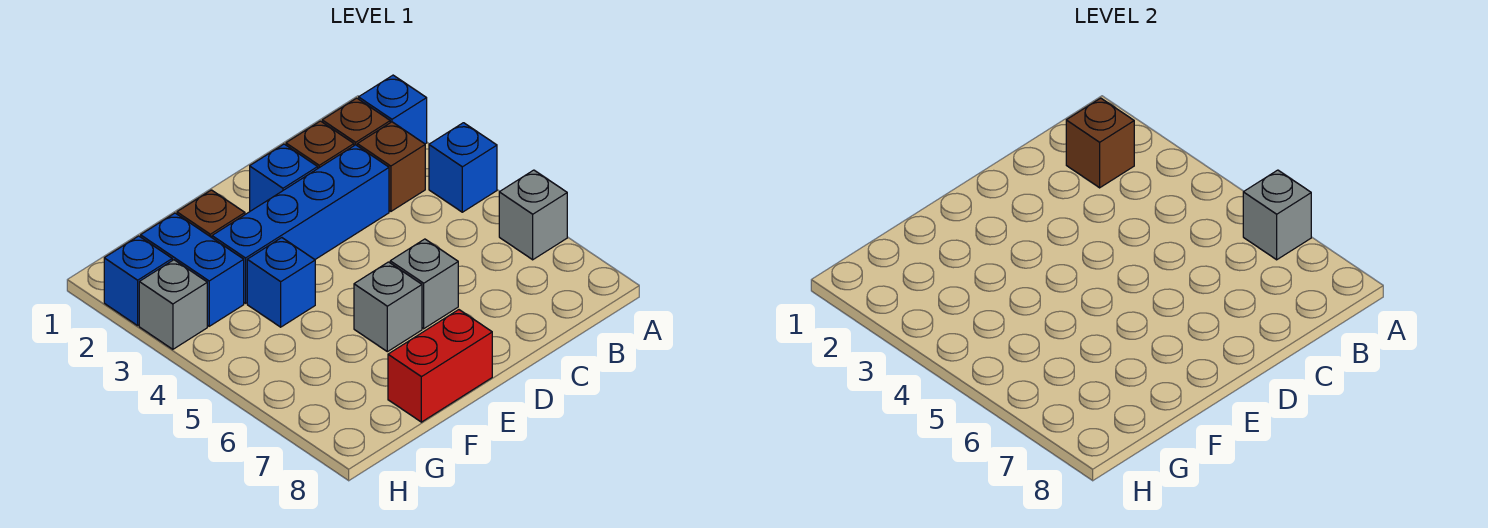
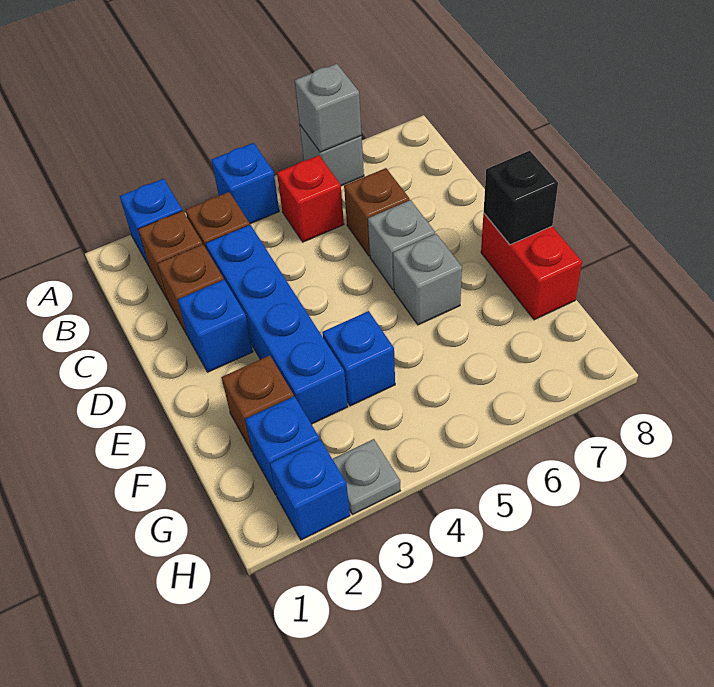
brown brick B2 level 2 -> brown brick C6 level 1
none -> red brick B5 level 1
none -> black brick E8 level 2
blue brick G2:G3 level 1 -> blue brick G2 level 1
grey brick H3 level 1 -> grey plate H3 level 1

